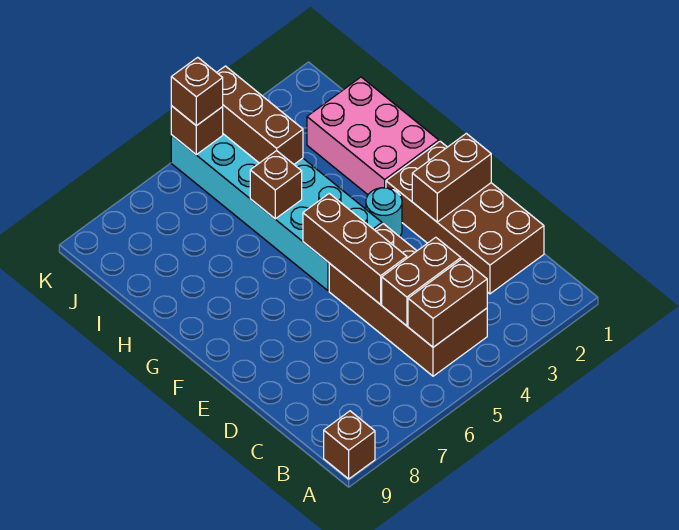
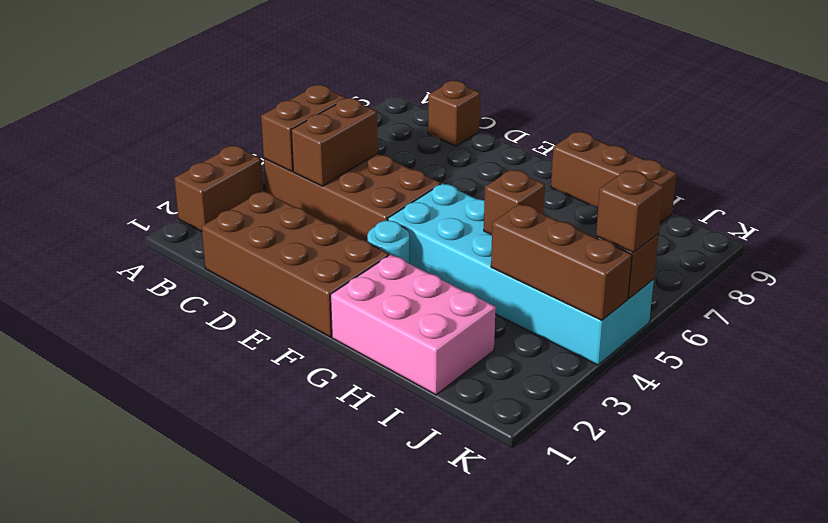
brown brick A9 level 1 -> brown brick C9 level 1
brown brick D5:F5 level 2 -> brown brick G9:I9 level 1
brown brick E1:E2 level 2 -> brown brick A2:A3 level 1

